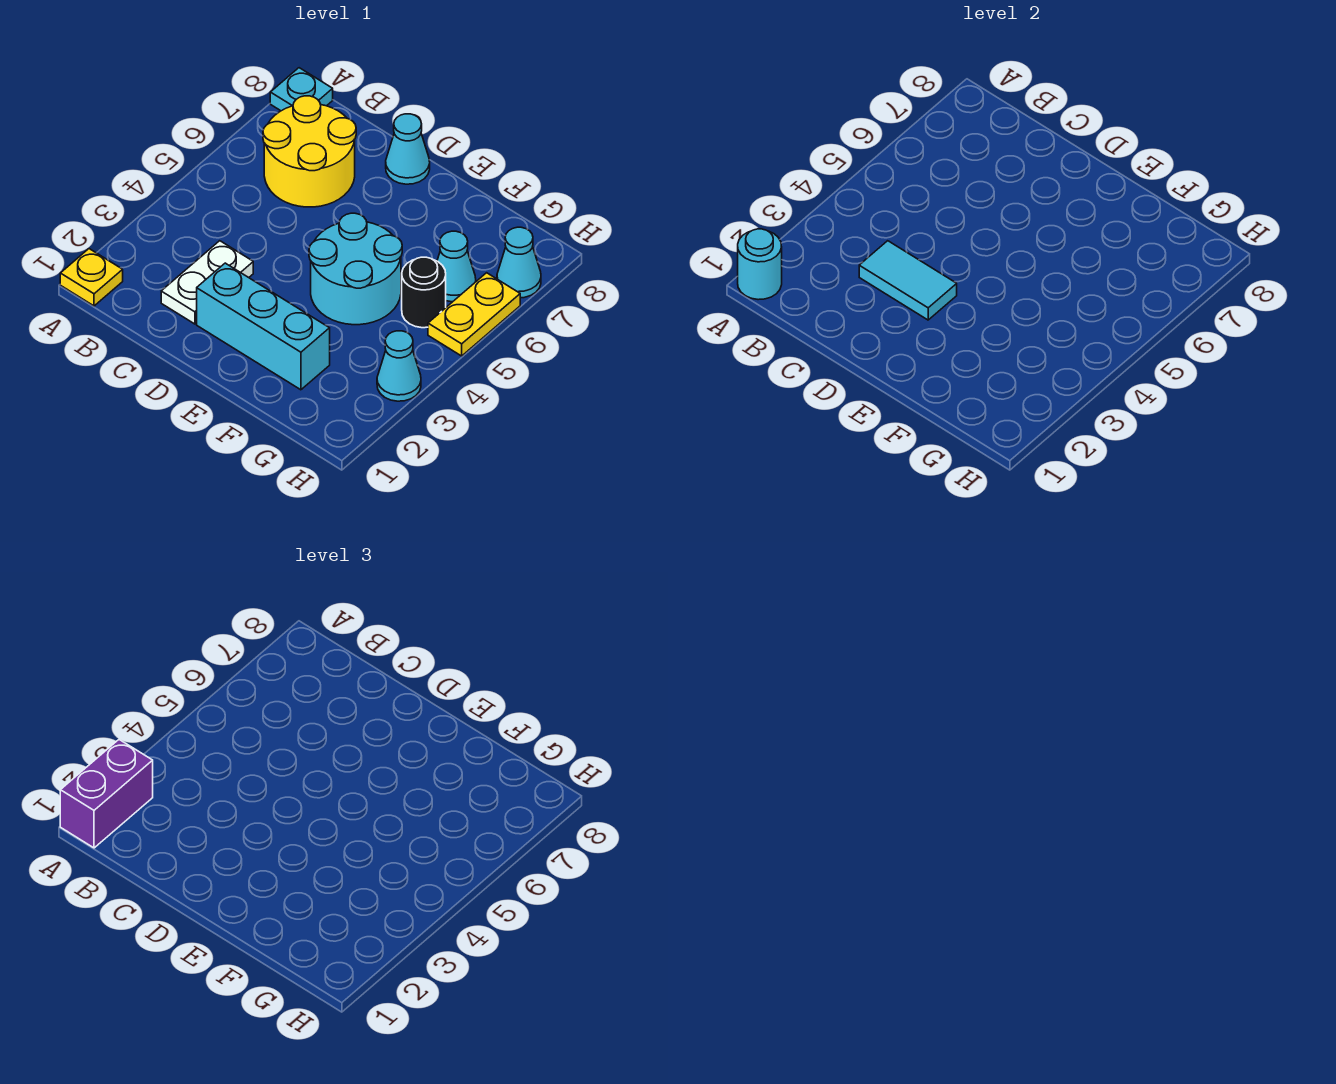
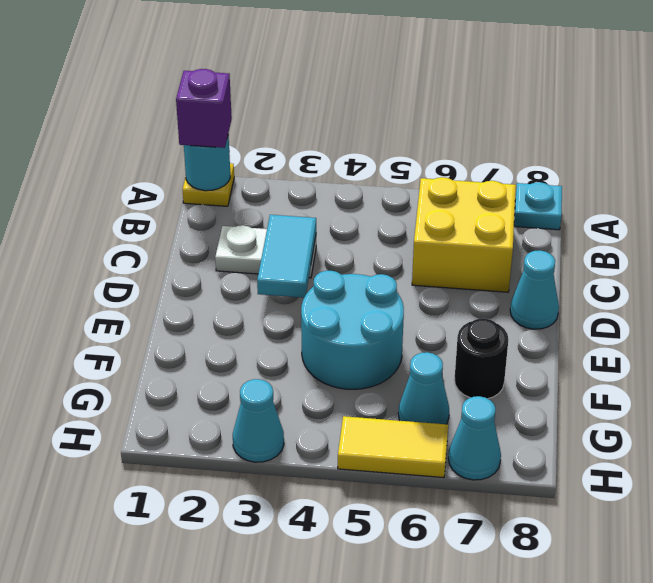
purple brick A1:A2 level 3 -> purple brick A1 level 3
yellow round brick B6:C7 level 1 -> yellow brick B6:C7 level 1
cyan brick D2:F2 level 1 -> none
black round brick G5 level 1 -> black round brick F7 level 1
yellow plate H5:H6 level 1 -> yellow tile H5:H6 level 1

